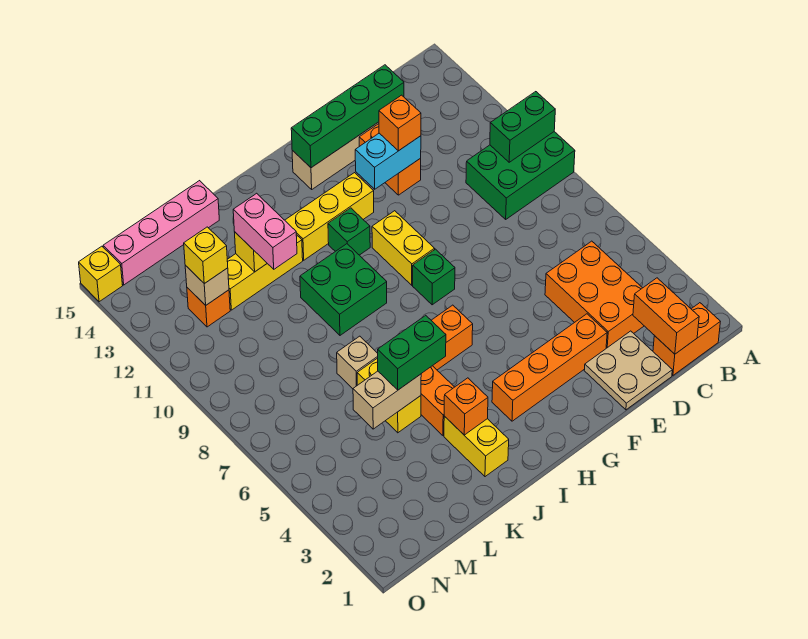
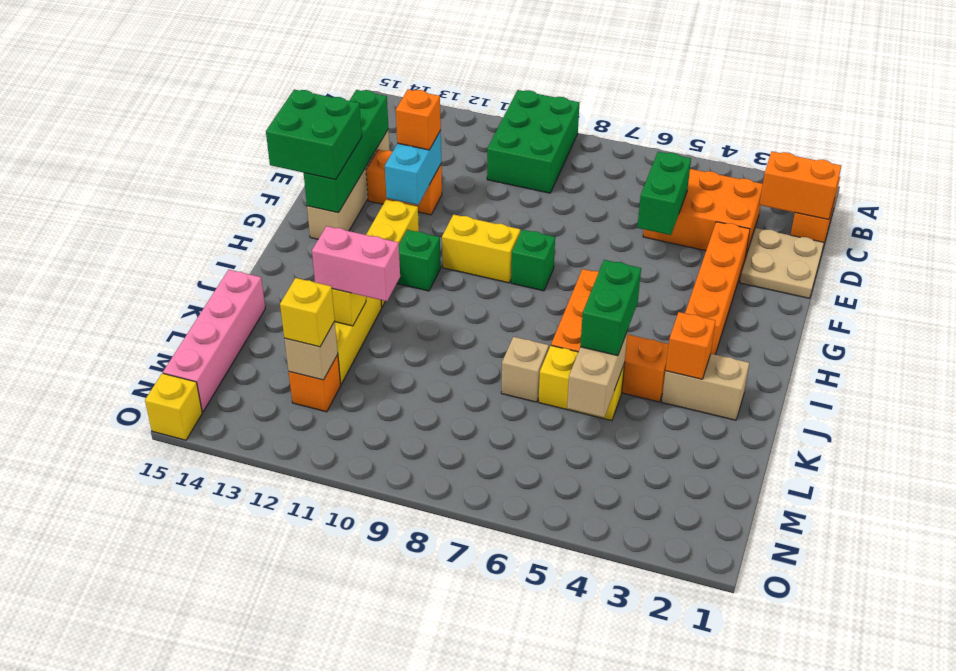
green brick A10:B10 level 2 -> green brick D5:E5 level 2
green brick I9:J10 level 1 -> green brick F14:G15 level 3
yellow brick J2:J3 level 1 -> tan brick J2:J3 level 1

